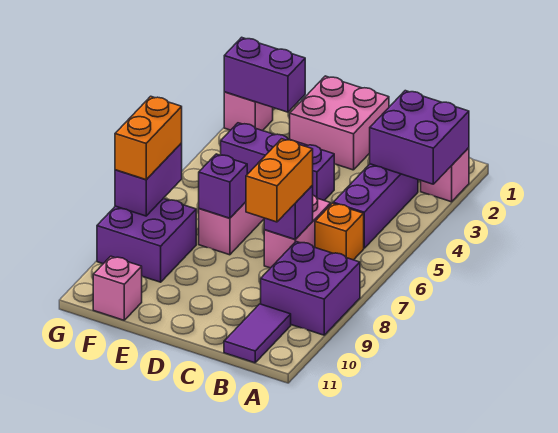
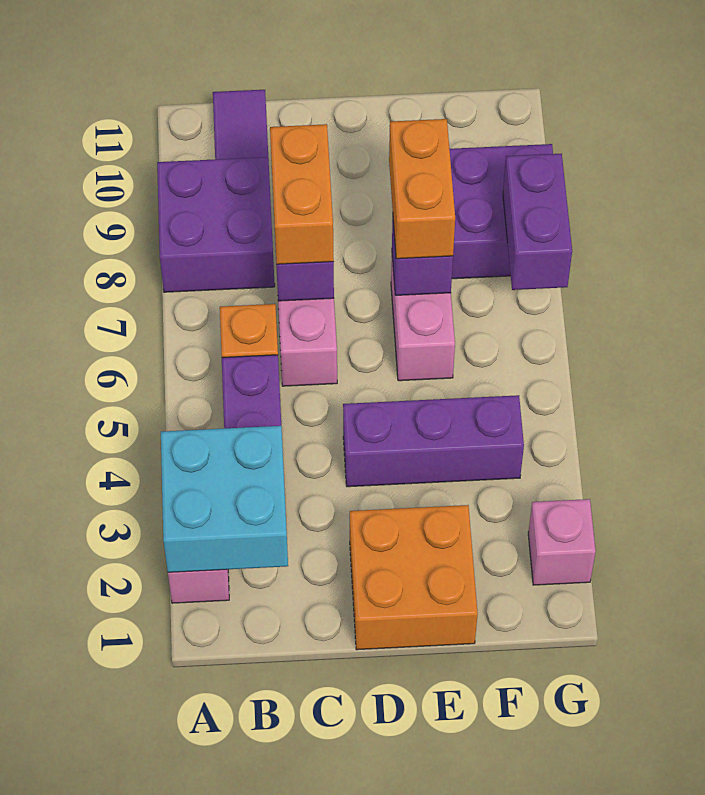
purple brick A2:B3 level 2 -> cyan brick A2:B3 level 2
pink brick D1:E2 level 1 -> orange brick D1:E2 level 1
purple brick F2:G2 level 2 -> none
pink brick F11 level 1 -> none
orange brick G7:G8 level 3 -> orange brick E7:E8 level 3

